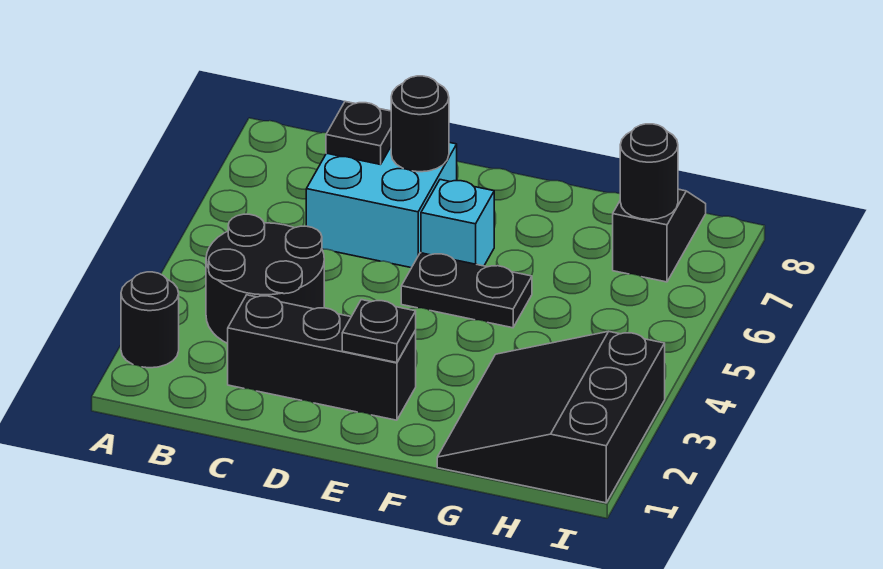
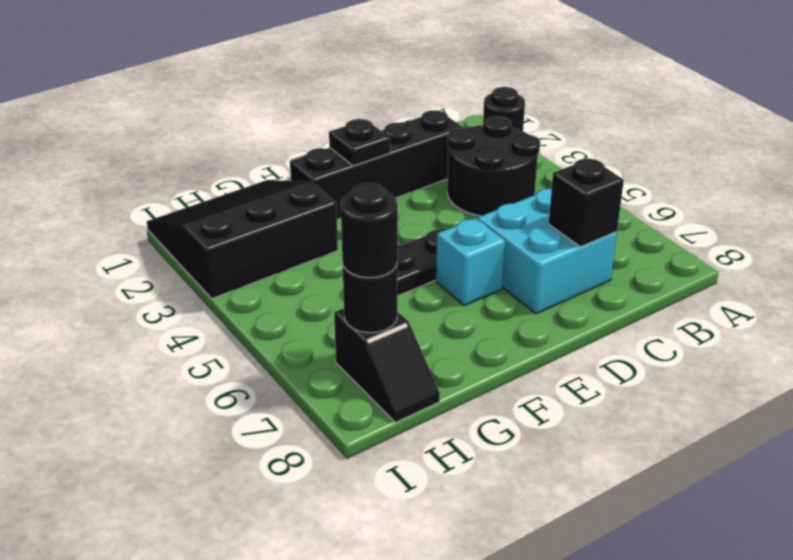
black brick C2:E2 level 1 -> black brick C2:F2 level 1
black plate C7 level 2 -> black brick C7 level 2
black round brick D7 level 2 -> black round brick H7 level 3
black slope G1:I3 level 1 top I -> black slope G1:I3 level 1 top 3

